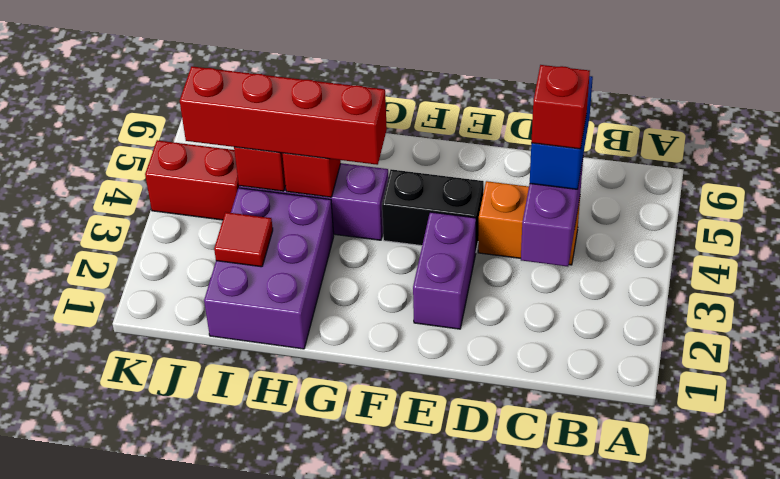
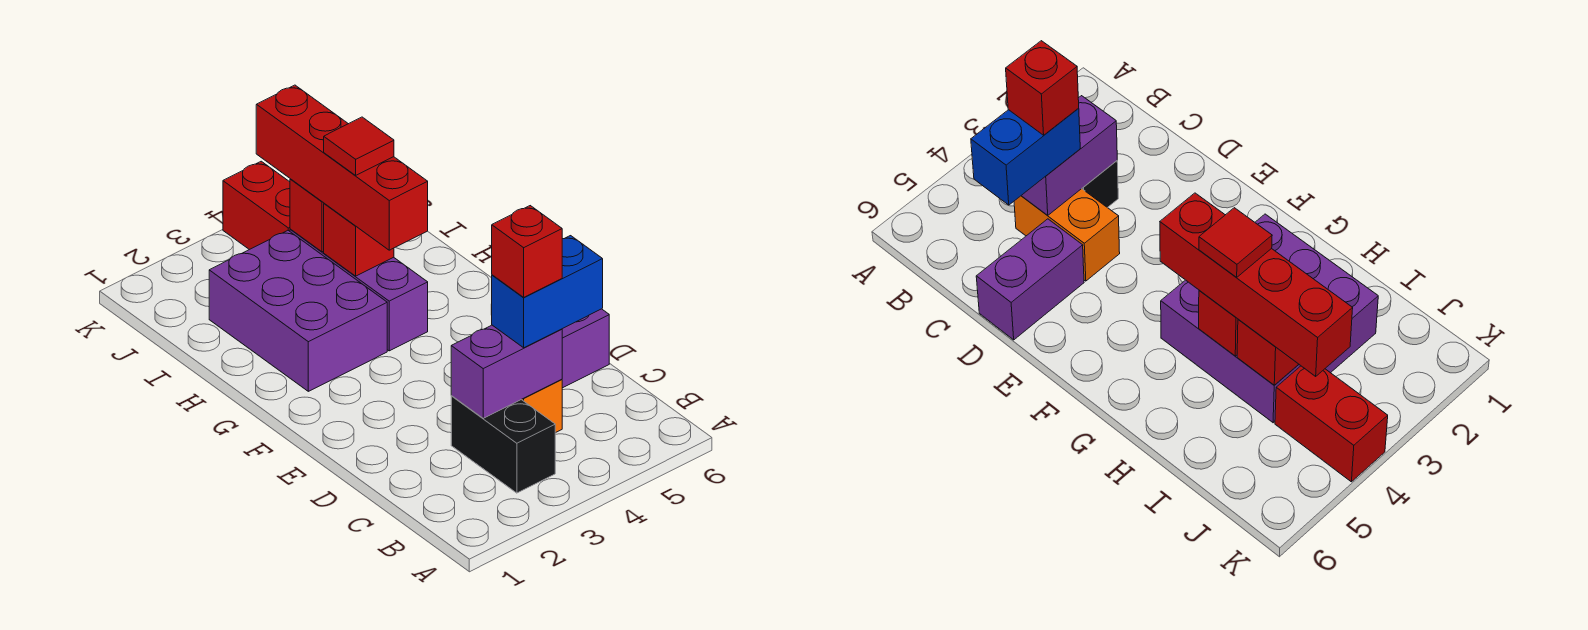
purple brick E2:E3 level 1 -> purple brick D5:D6 level 1
black brick E4:F4 level 1 -> black brick B3:C3 level 1
purple brick H1:I3 level 1 -> purple brick G2:I3 level 1
red tile I2 level 2 -> red tile H4 level 4

